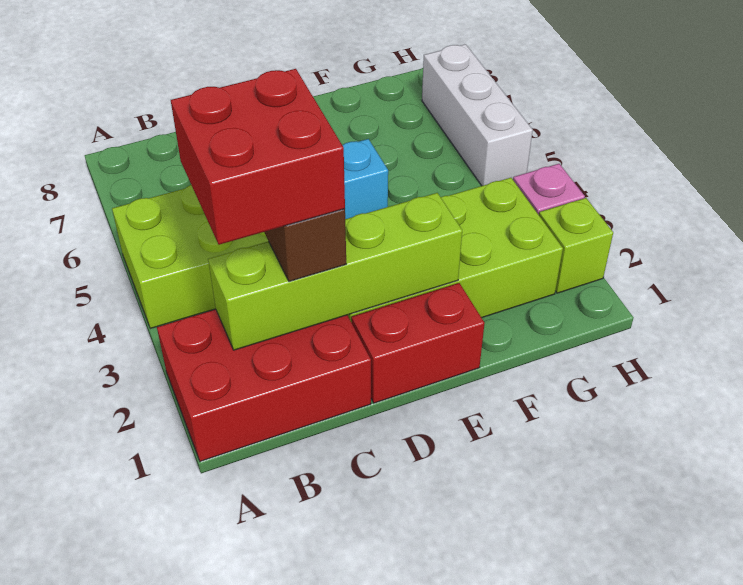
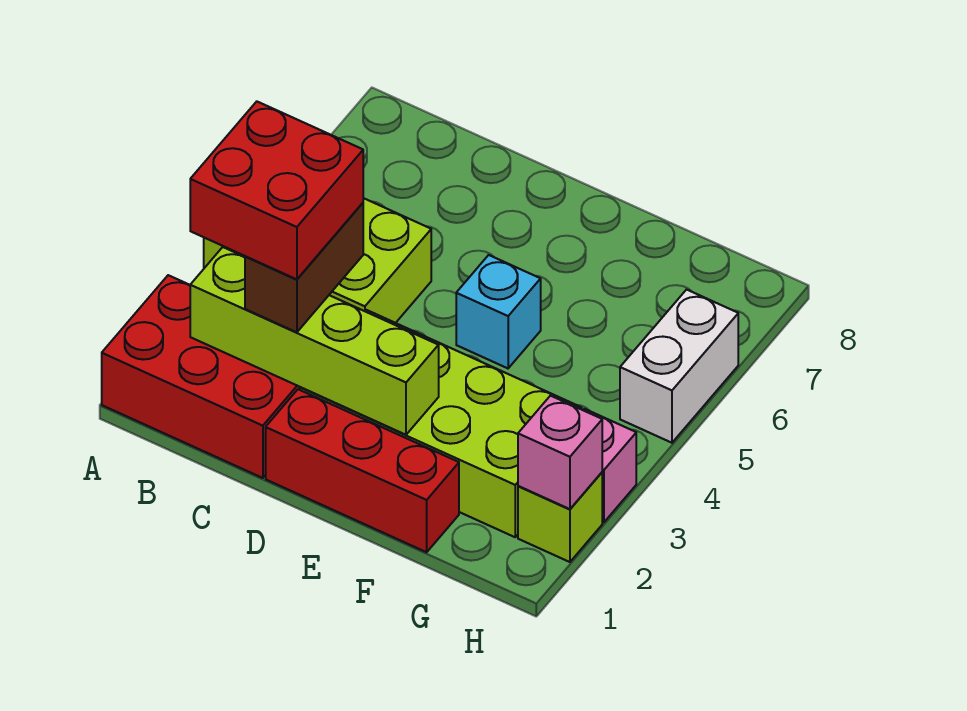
red brick D1:E1 level 1 -> red brick D1:F1 level 1
none -> pink brick H2 level 2
white brick H5:H7 level 1 -> white brick H5:H6 level 1

